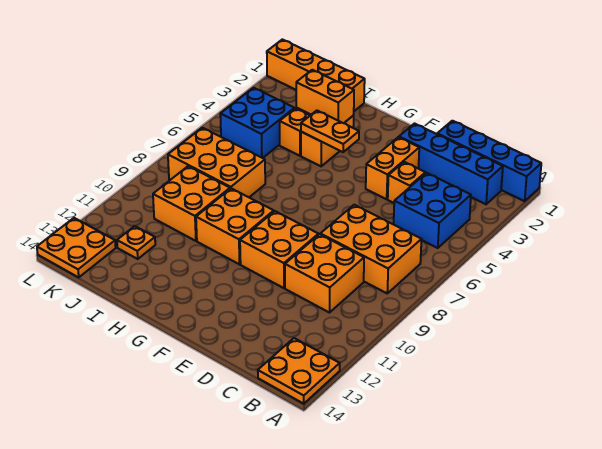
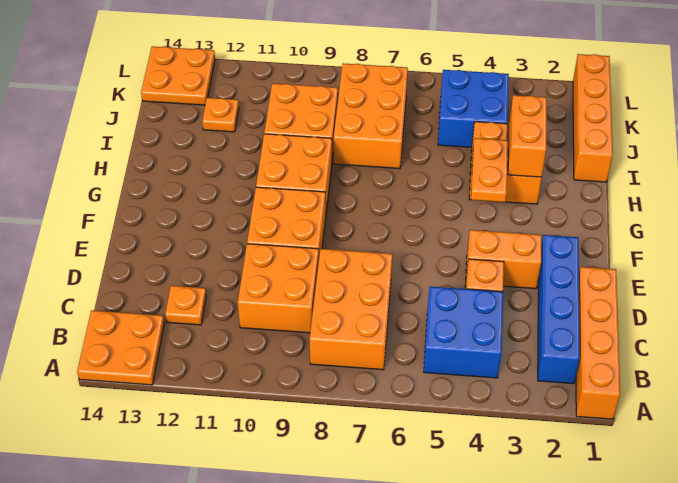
blue brick A1:D1 level 1 -> orange brick A1:D1 level 1
none -> orange plate C12 level 1

